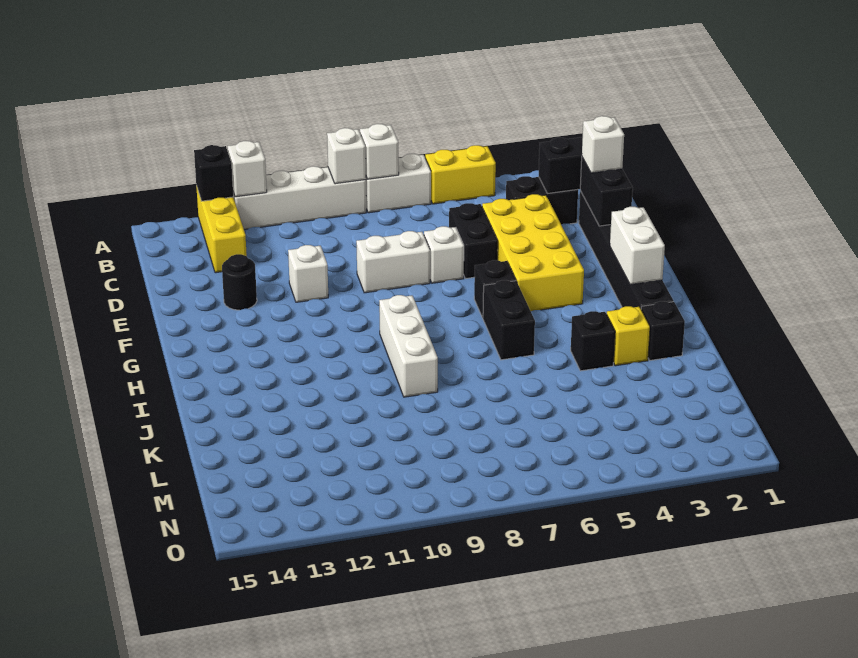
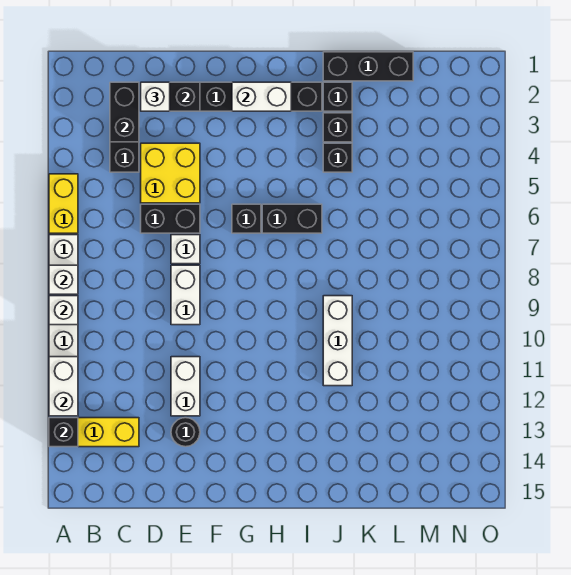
white brick A12 level 2 -> white brick A11:A12 level 2
yellow brick D4:G5 level 1 -> yellow brick D4:E5 level 1
white brick E11 level 1 -> white brick E11:E12 level 1
white brick H9:J9 level 1 -> white brick J9:J11 level 1
none -> black brick J1:L1 level 1
yellow brick J3 level 1 -> black brick J3 level 1

